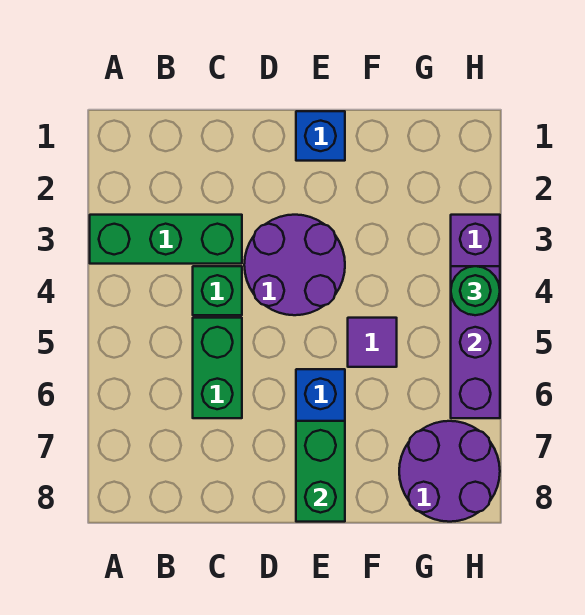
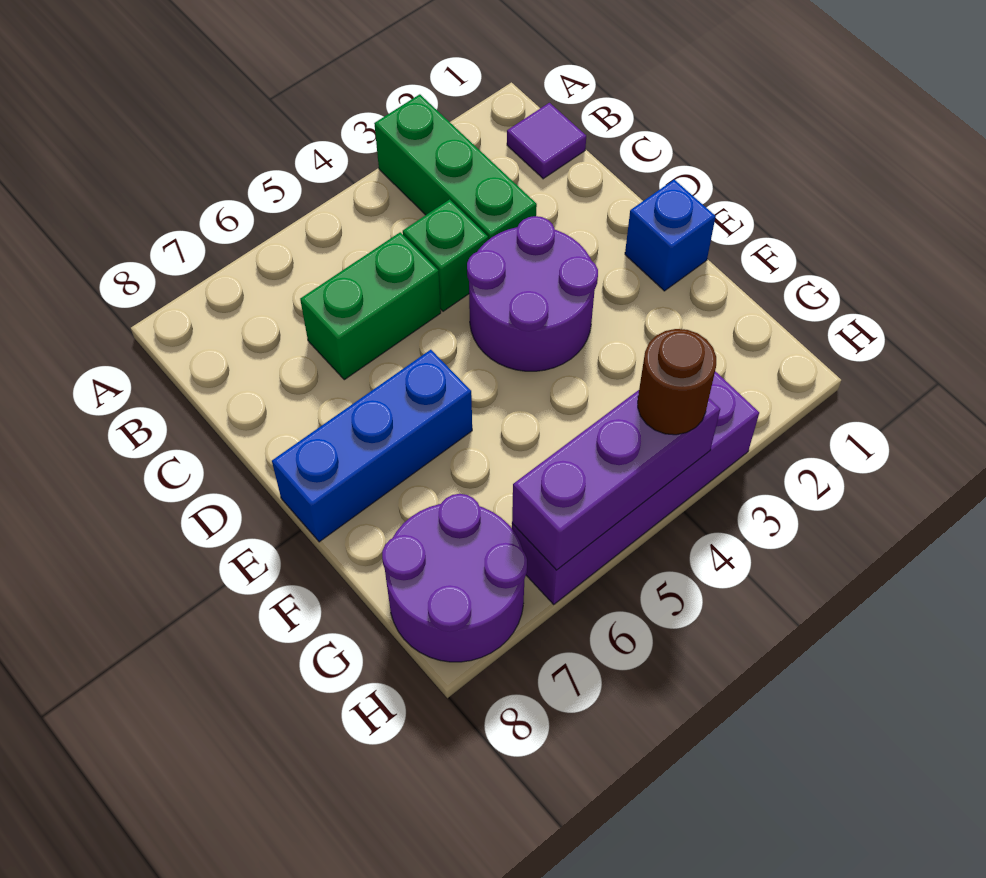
green brick E7:E8 level 2 -> none
purple tile F5 level 1 -> purple tile B1 level 1
green round brick H4 level 3 -> brown round brick H4 level 3

